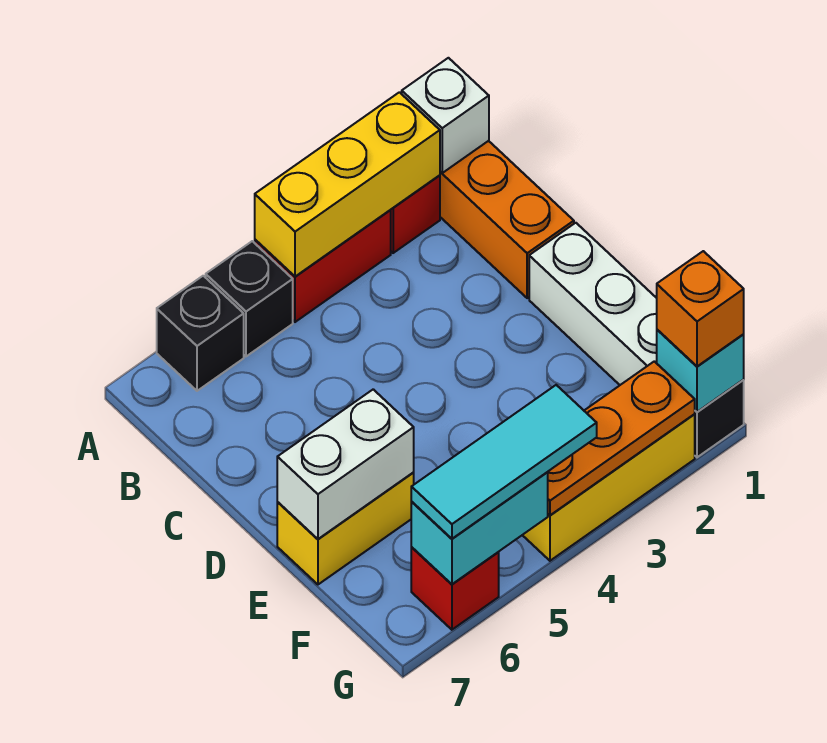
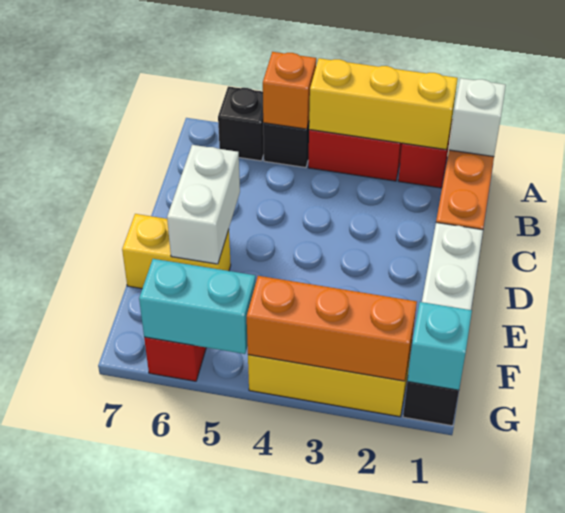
white brick E6:E7 level 2 -> white brick D6:E6 level 2
orange brick G1 level 3 -> orange brick A5 level 2
orange plate G2:G4 level 2 -> orange brick G2:G4 level 2
cyan tile G4:G6 level 3 -> none

